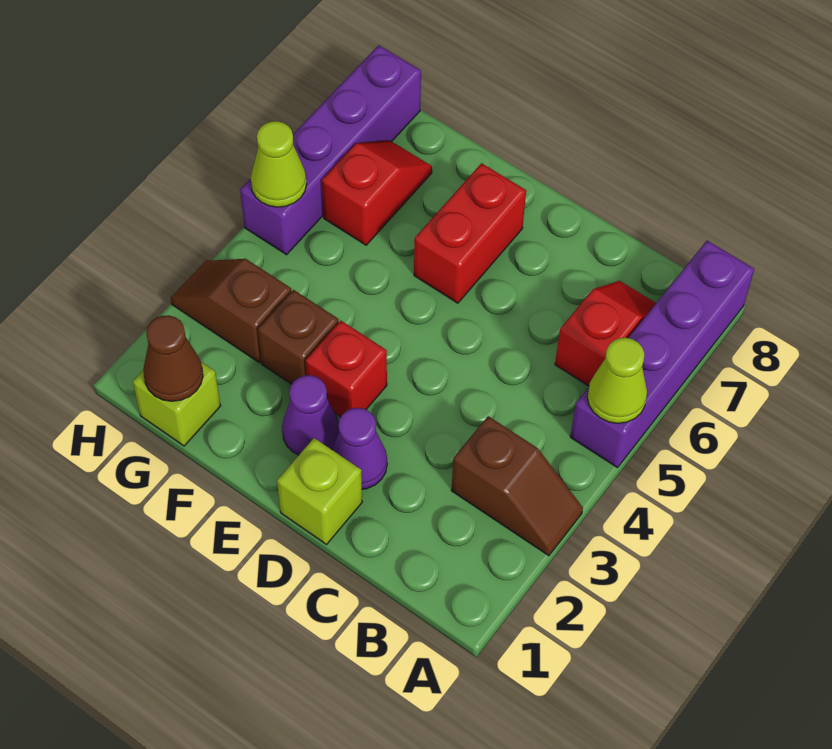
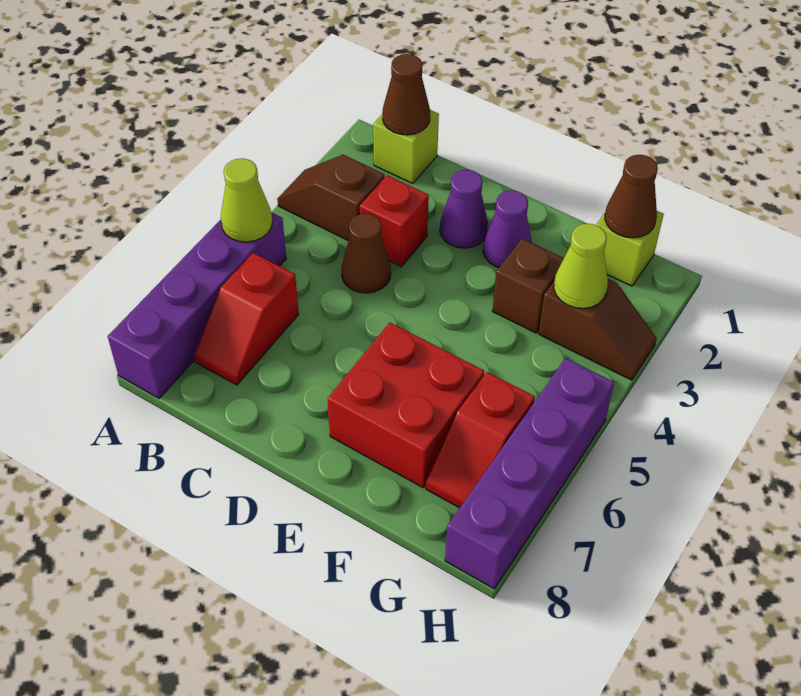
none -> brown cone B1 level 2
none -> brown cone C4 level 1
lime brick D1 level 1 -> lime brick B1 level 1
red brick E3 level 1 -> red brick C3 level 1
red brick E6:E7 level 1 -> red brick E6:F7 level 1
lime cone H5 level 2 -> lime cone G3 level 2

